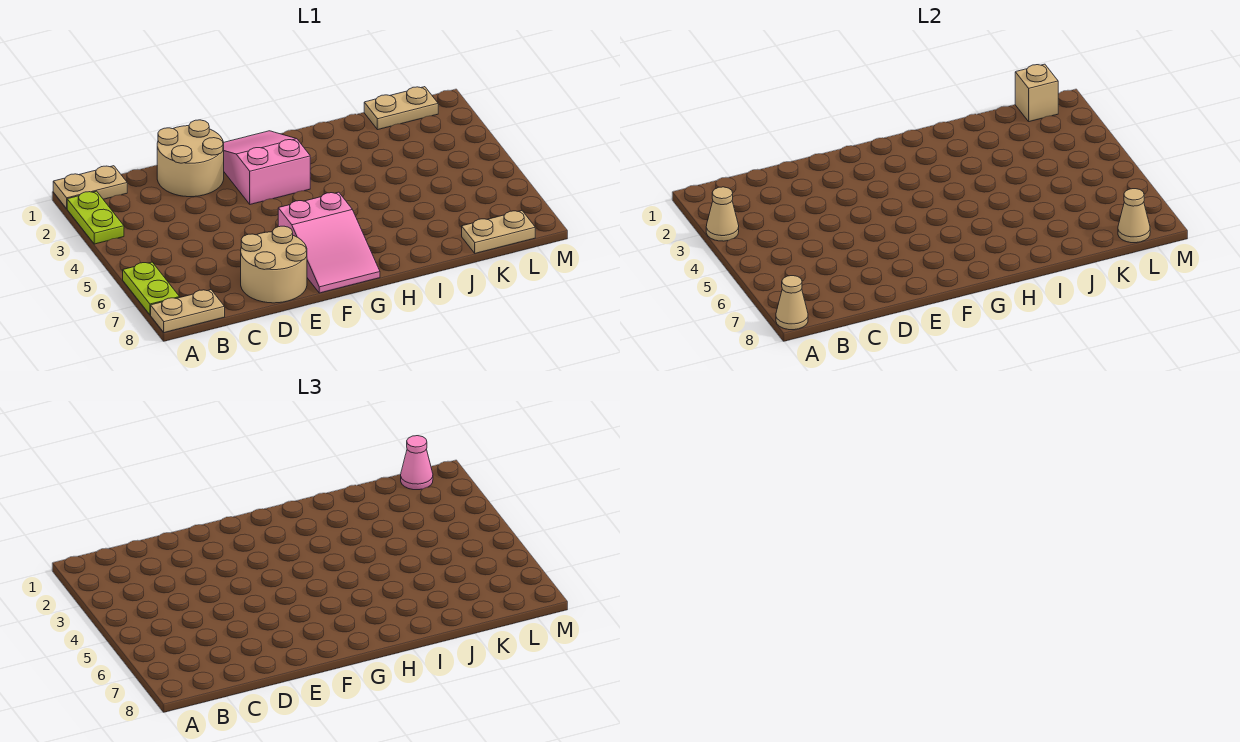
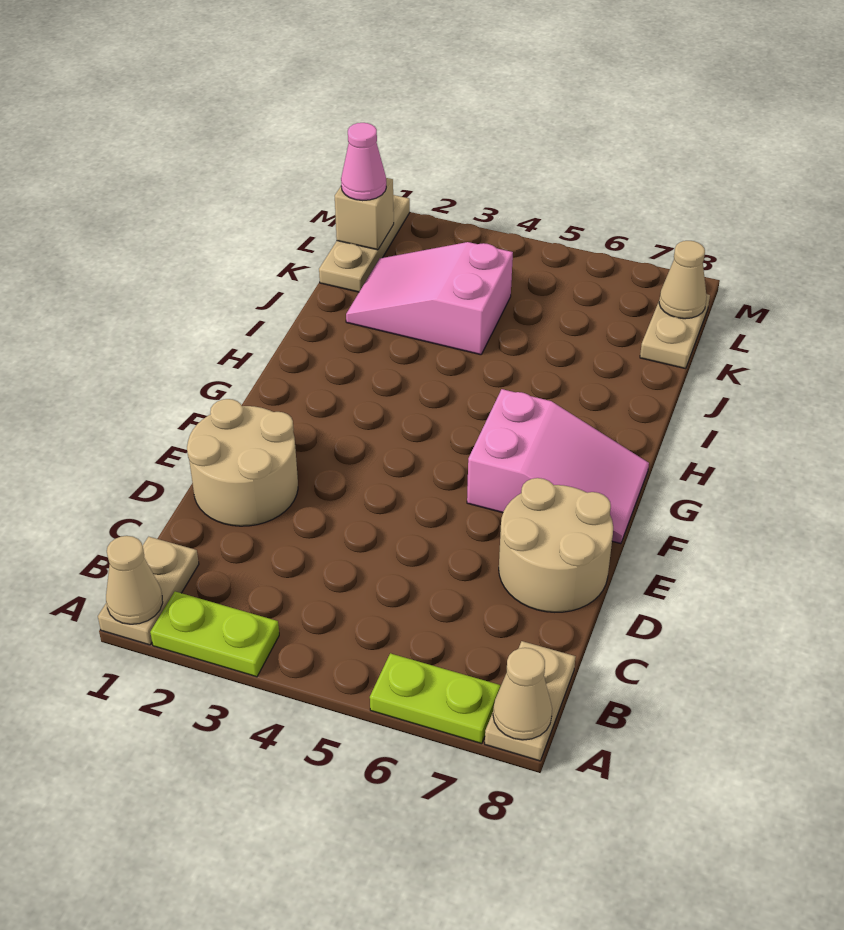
tan cone A3 level 2 -> tan cone A1 level 2
pink slope F1:G3 level 1 top 3 -> pink slope J2:K4 level 1 top 4
tan plate K1:L1 level 1 -> tan plate K1:M1 level 1

